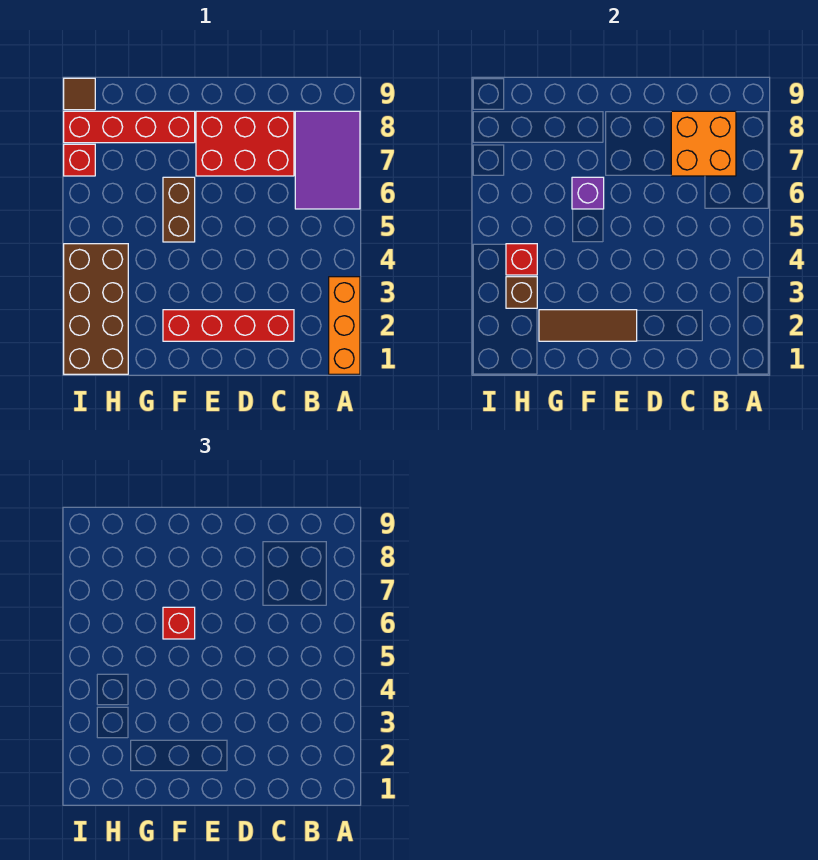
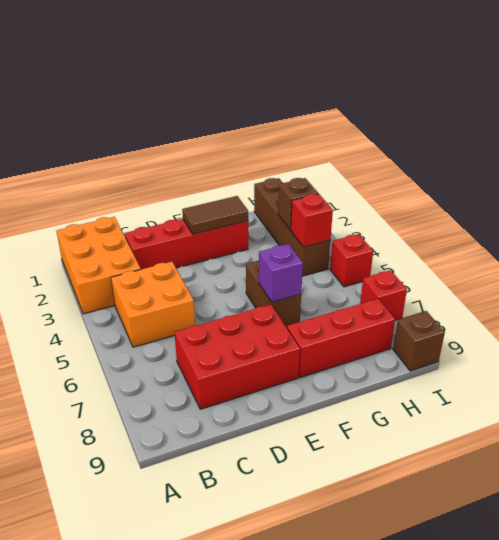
orange brick A1:A3 level 1 -> orange brick A1:B3 level 1
purple tile A6:B8 level 1 -> none
orange brick B7:C8 level 2 -> orange brick B4:C5 level 1
brown tile E2:G2 level 2 -> brown tile E2:F2 level 2
red brick F6 level 3 -> red brick I5 level 1
red brick F8:I8 level 1 -> red brick F8:H8 level 1
brown brick H1:I4 level 1 -> brown brick H1:H4 level 1
brown tile I9 level 1 -> brown brick I9 level 1

